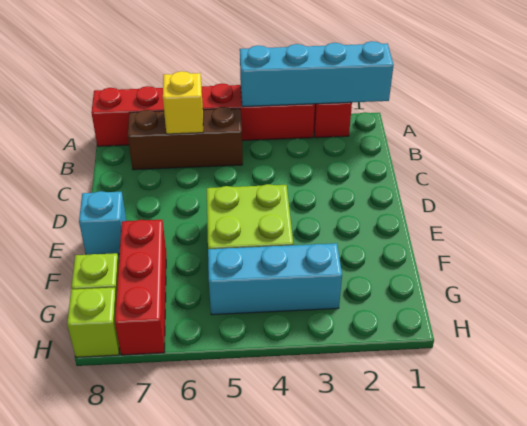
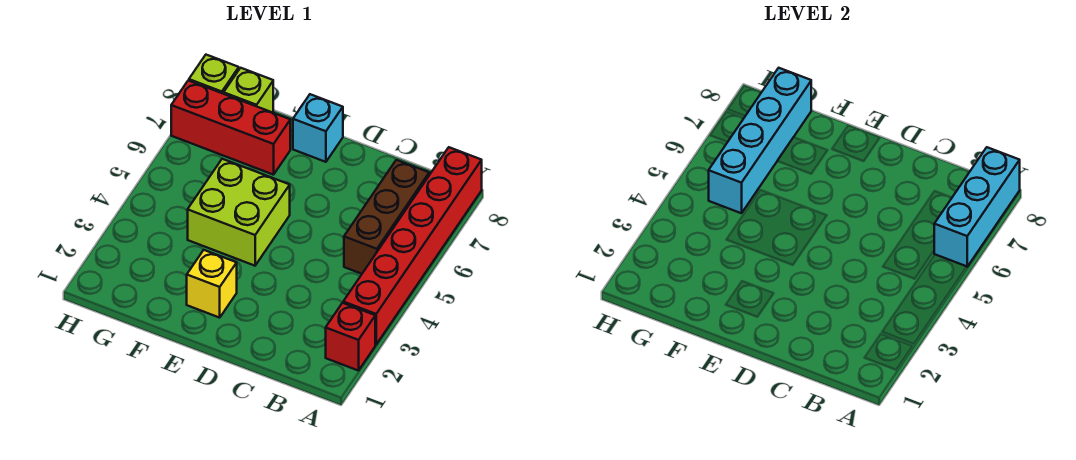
cyan brick A1:A4 level 2 -> cyan brick G5:G8 level 2
yellow brick B6 level 2 -> yellow brick E2 level 1
cyan brick G3:G5 level 1 -> cyan brick A6:A8 level 2

